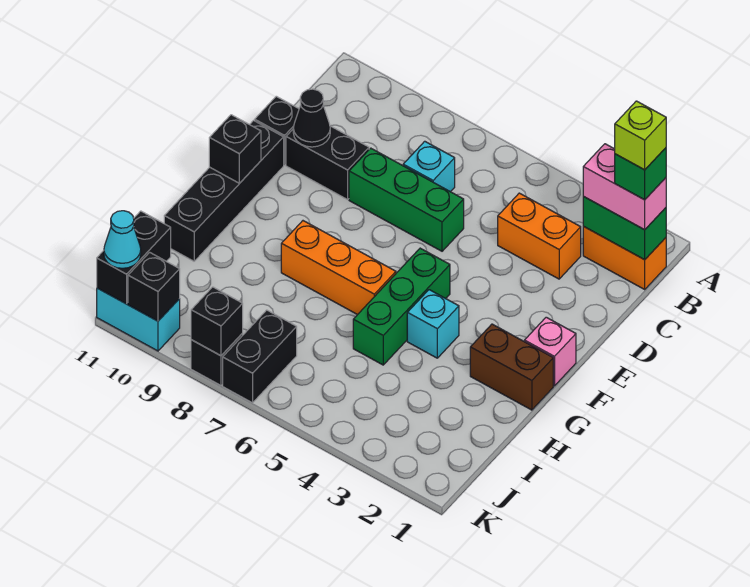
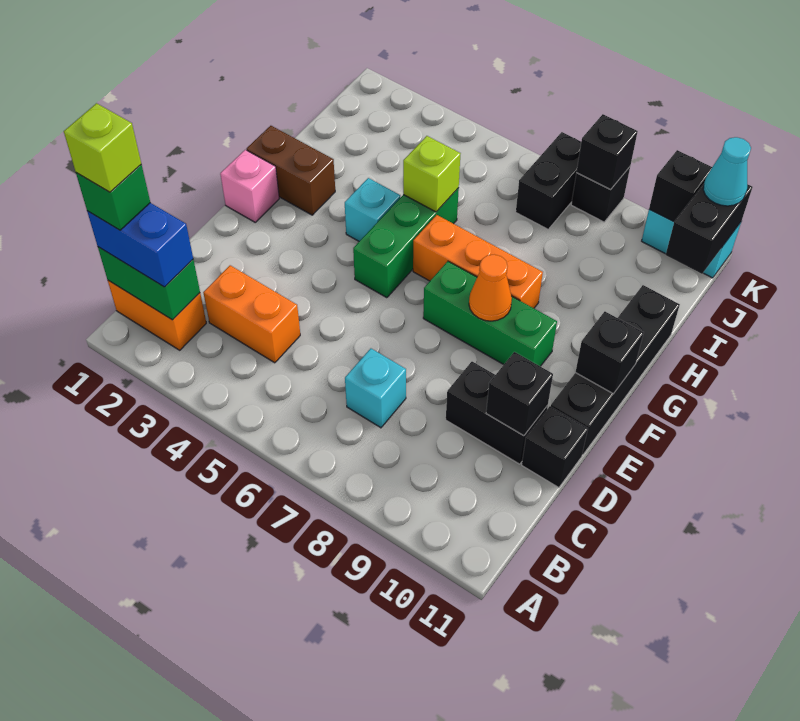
pink brick B1:B2 level 3 -> blue brick B1:B2 level 3
green brick D6:D8 level 1 -> green brick F7:F9 level 1
black cone D10 level 2 -> black brick D10 level 2
none -> orange cone F8 level 2
none -> lime brick H5 level 2

